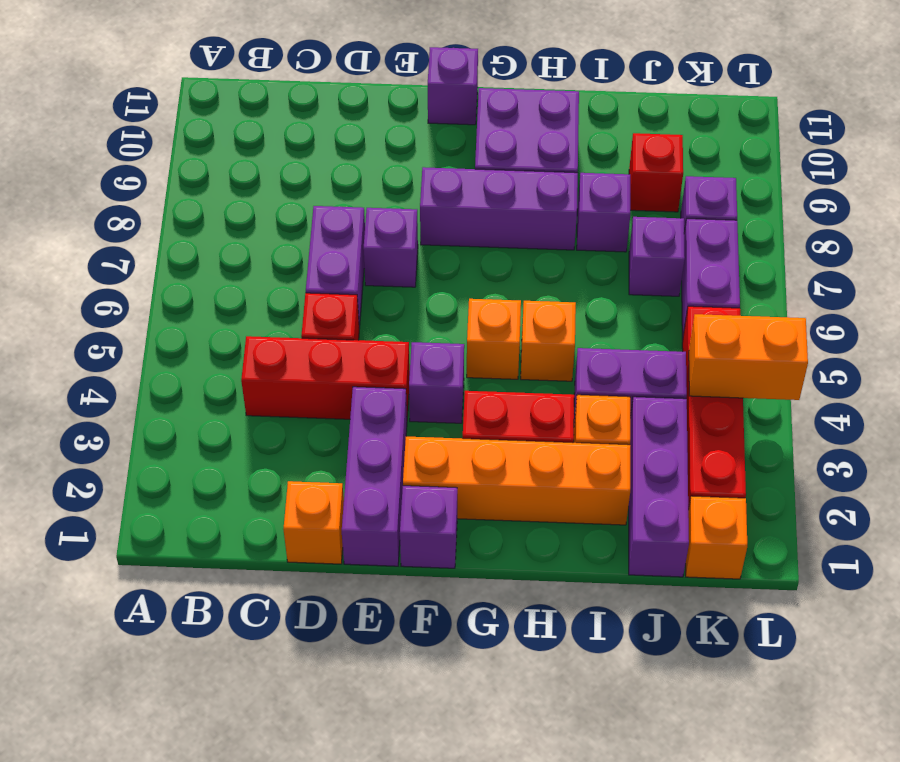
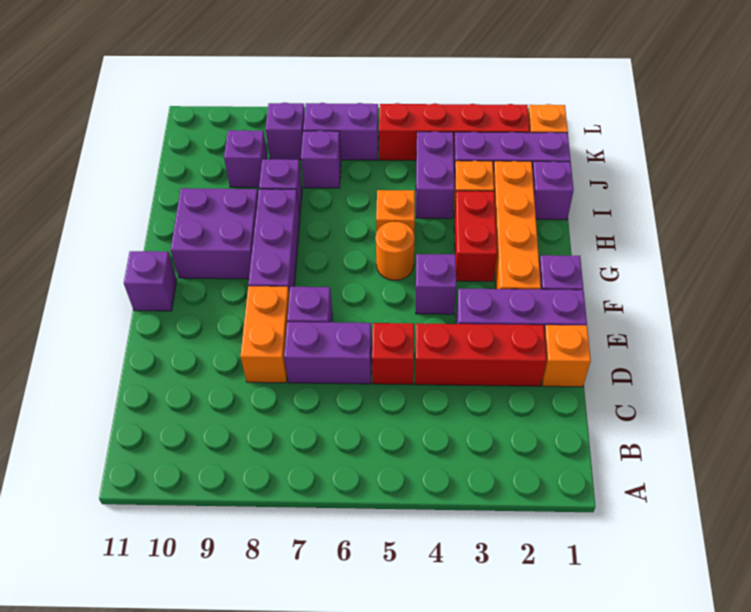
red brick C4:E4 level 1 -> red brick D2:D4 level 1
orange brick G5 level 1 -> orange round brick G5 level 1
none -> purple brick I1 level 1
red brick J9 level 1 -> purple brick J9 level 1
orange brick K4:L4 level 2 -> orange brick D8:E8 level 1

